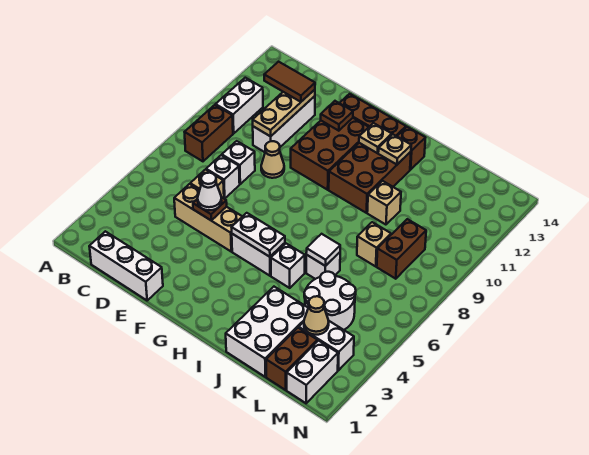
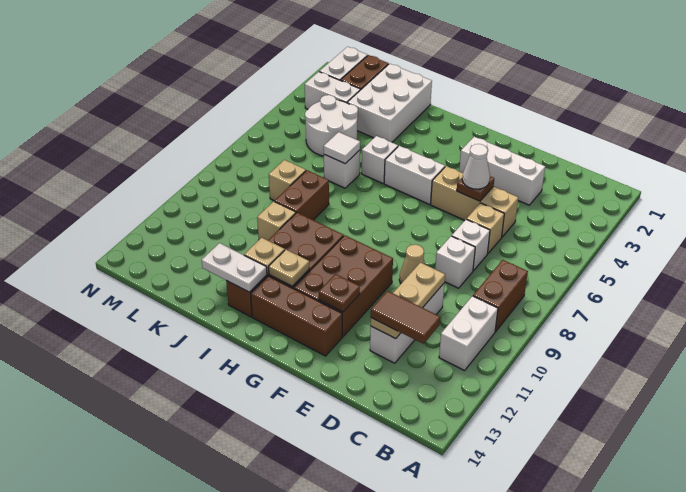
white brick C1:E1 level 1 -> white brick D3:F3 level 1
white plate G5:H5 level 2 -> white plate I13:J13 level 2
tan cone L3 level 2 -> none
brown brick L8:L9 level 1 -> brown brick J8:J9 level 1

